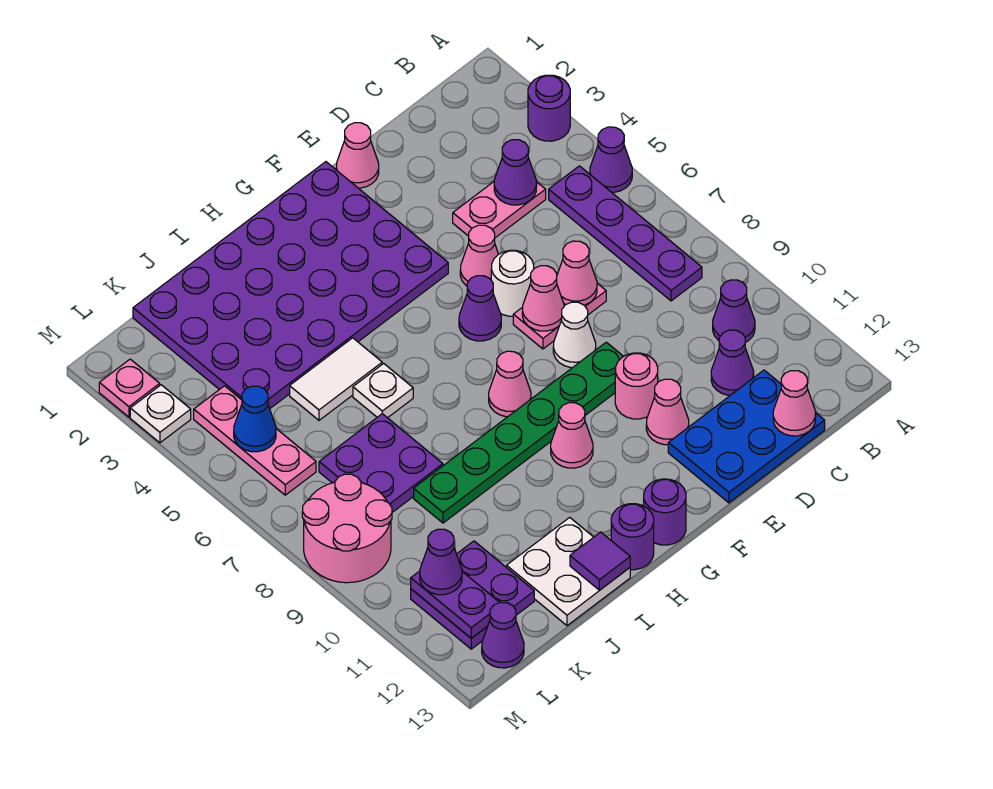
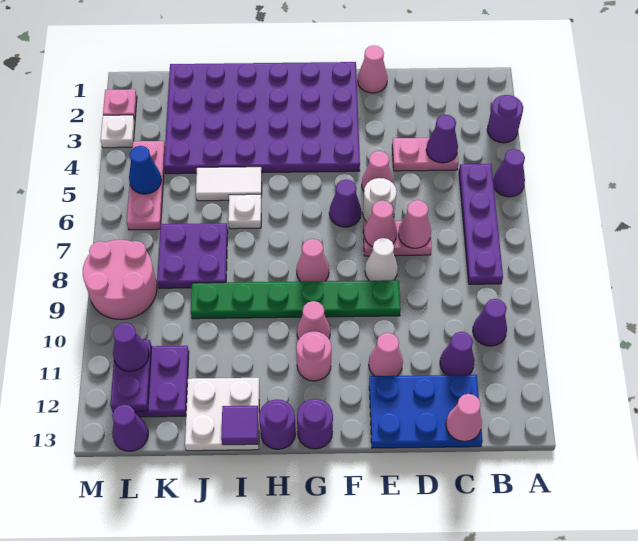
pink round brick E10 level 1 -> pink round brick G11 level 1

